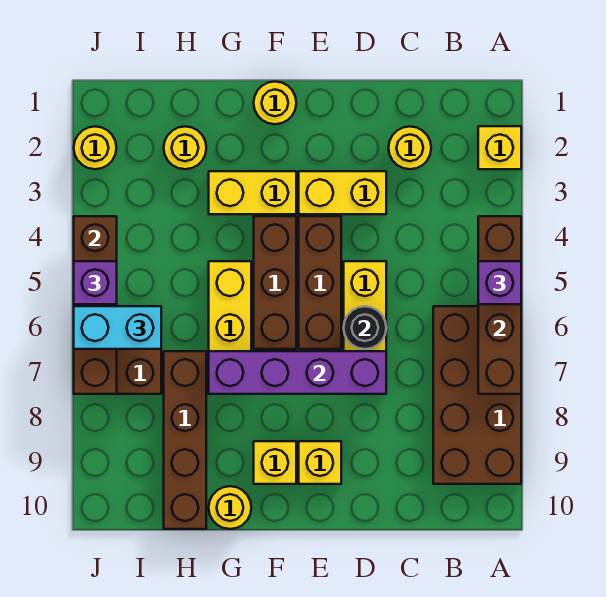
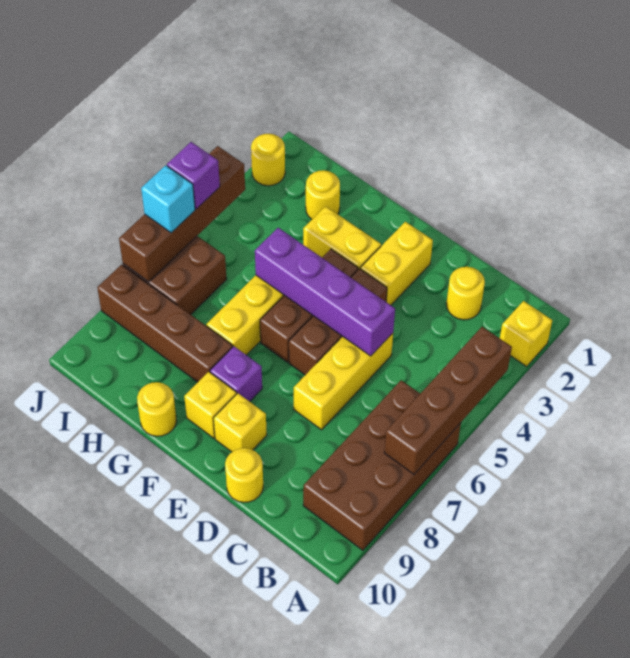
purple brick A5 level 3 -> purple brick F8 level 1
yellow brick D3:E3 level 1 -> yellow brick E2:E3 level 1
black round brick D6 level 2 -> none
purple brick D7:G7 level 2 -> purple brick D5:G5 level 2
yellow round brick F1 level 1 -> yellow round brick D10 level 1
brown brick H7:H10 level 1 -> brown brick G8:J8 level 1
cyan brick I6:J6 level 3 -> cyan brick J6 level 3

